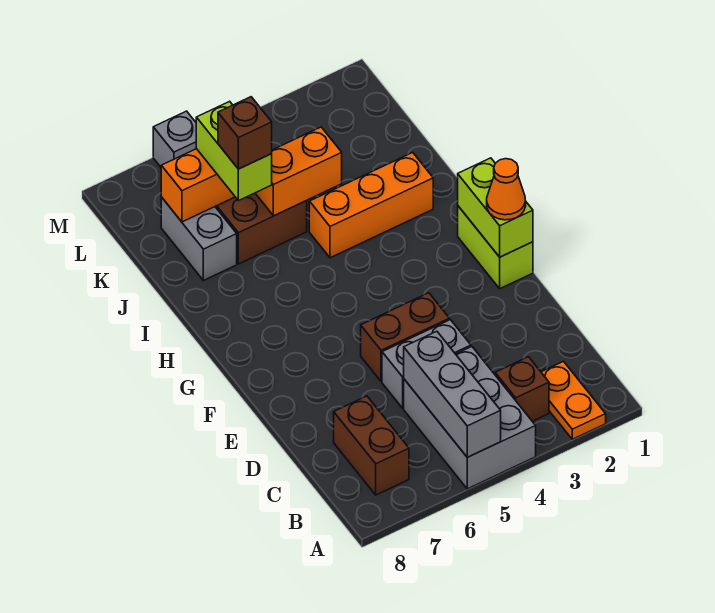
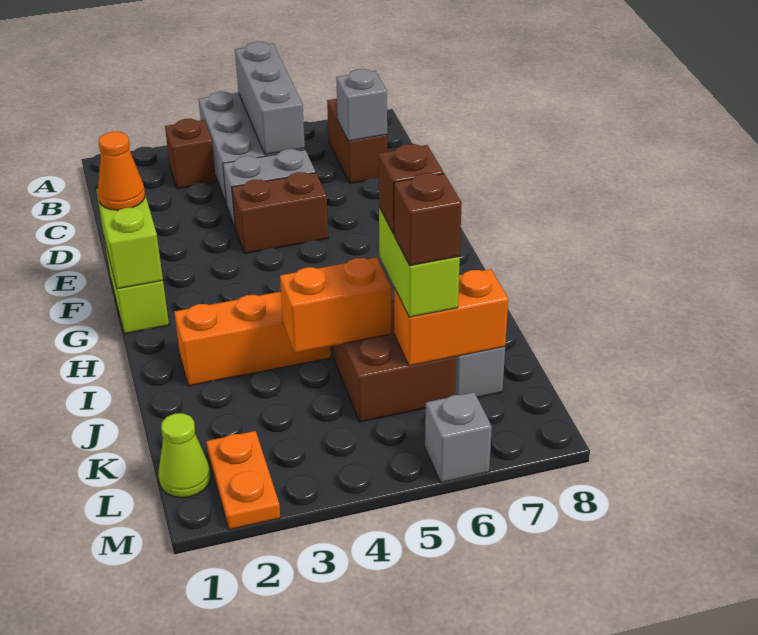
orange plate A2:B2 level 1 -> orange plate L2:M2 level 1
none -> grey brick C7 level 2
none -> brown brick K6 level 4
none -> lime cone L1 level 1

